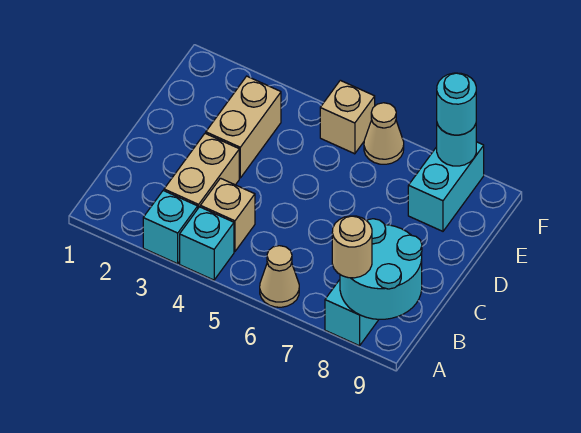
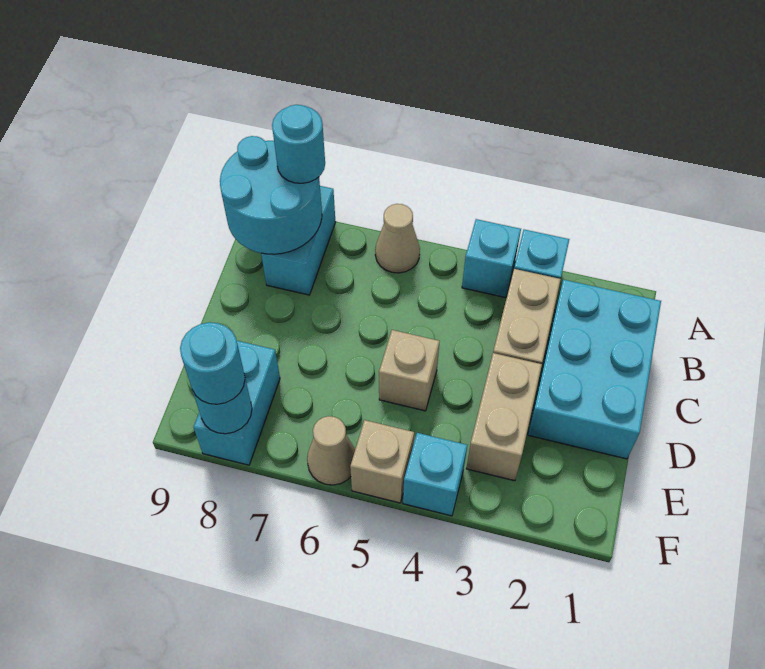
tan round brick A8 level 3 -> cyan round brick A8 level 3
none -> cyan brick B1:D2 level 1
tan brick B4 level 1 -> tan brick D5 level 1
none -> cyan brick F4 level 1

